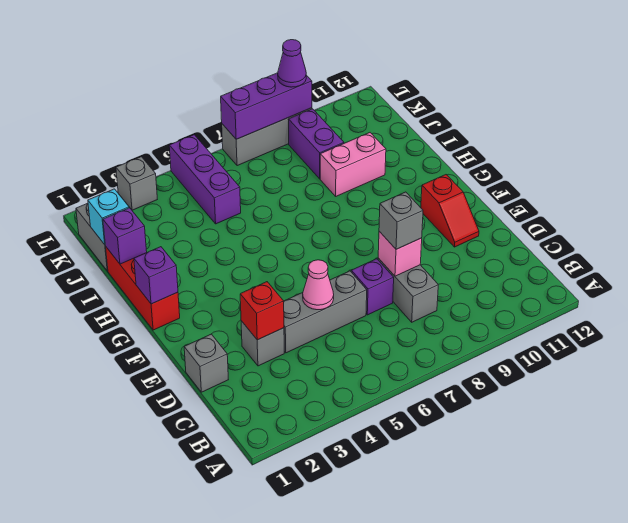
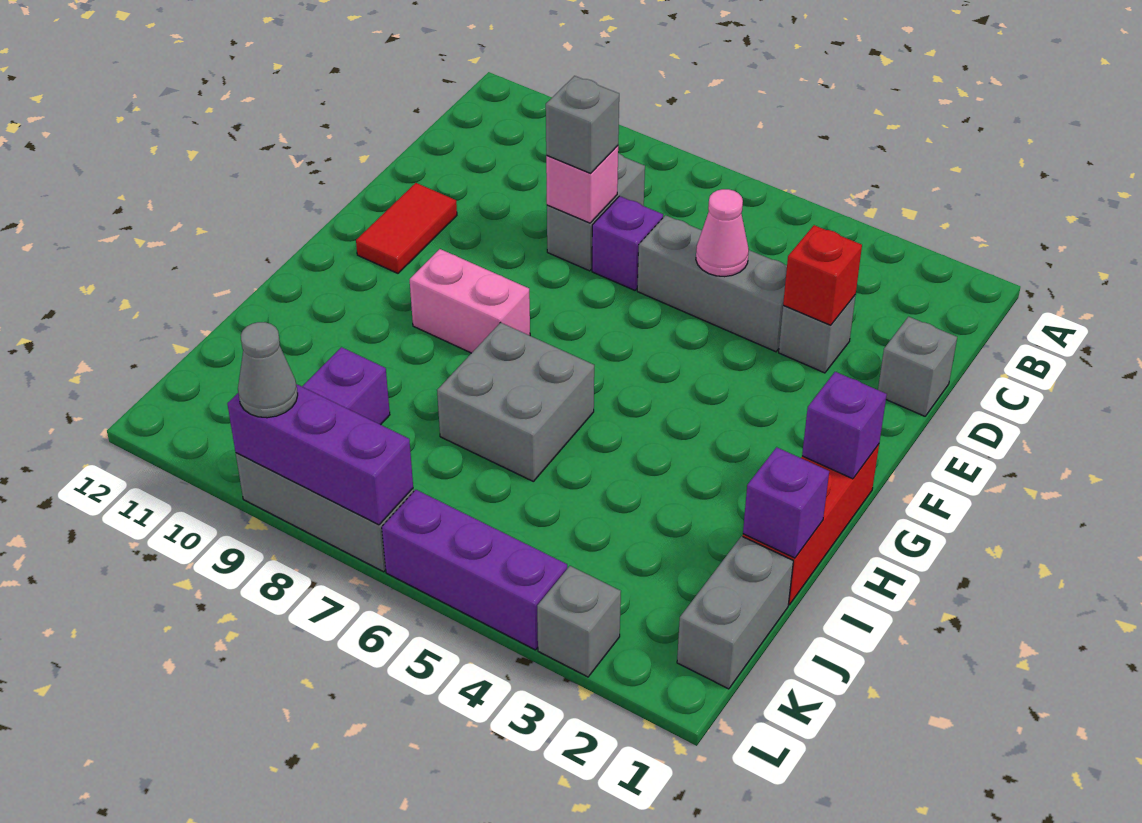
red slope E11:F11 level 1 top F -> red tile E11:F11 level 1
none -> grey brick H6:I7 level 1
pink brick I9:I10 level 1 -> pink brick G8:G9 level 1
cyan brick J1 level 2 -> none
purple brick J5:L5 level 1 -> purple brick L4:L6 level 1
purple cone L9 level 3 -> grey cone L9 level 3

